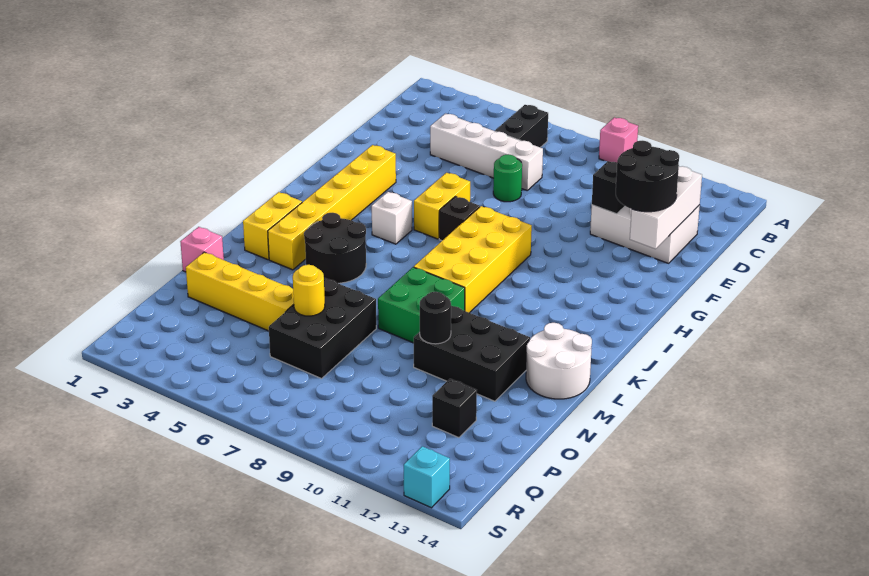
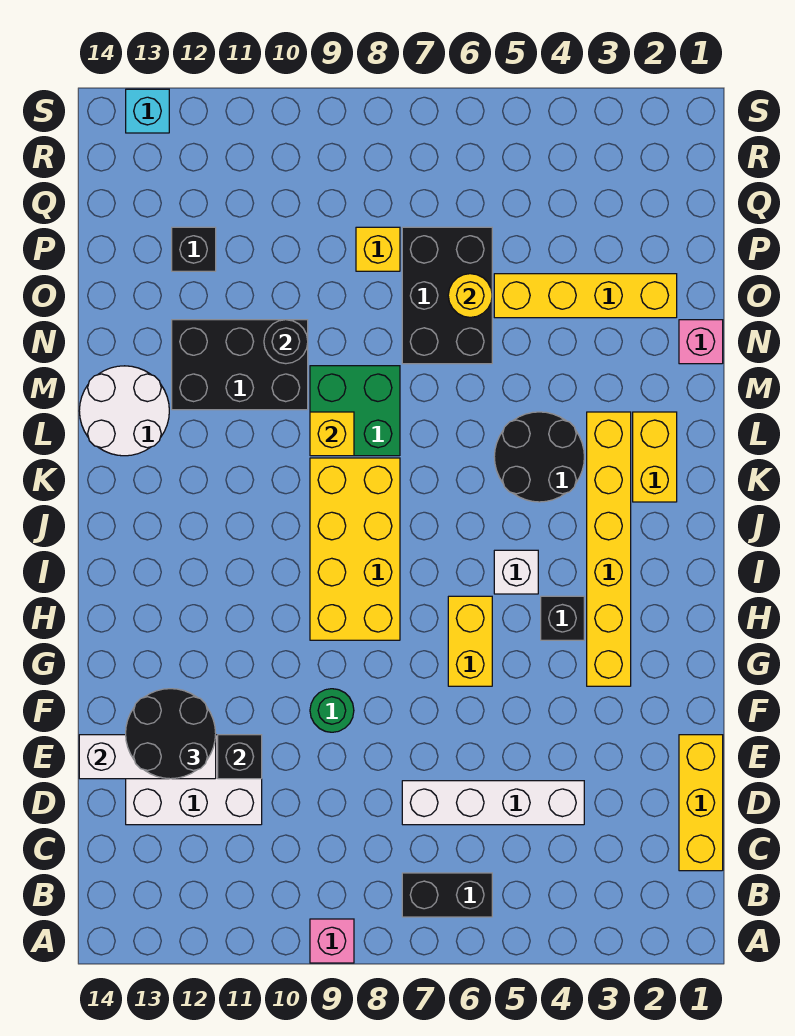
black brick B6:C6 level 1 -> black brick B6:B7 level 1
none -> yellow brick C1:E1 level 1
white brick D13:F13 level 2 -> white brick E12:E14 level 2
green round brick E7 level 1 -> green round brick F9 level 1
black brick H7 level 1 -> black brick H4 level 1
none -> yellow brick L9 level 2
none -> yellow brick P8 level 1

